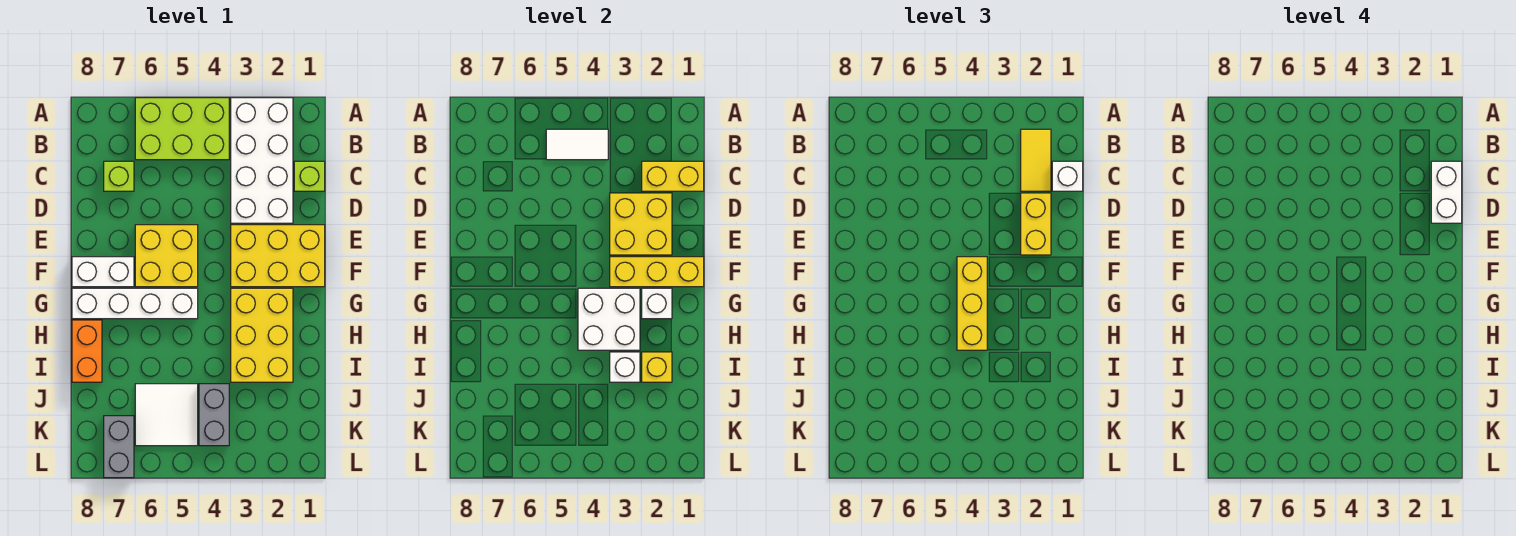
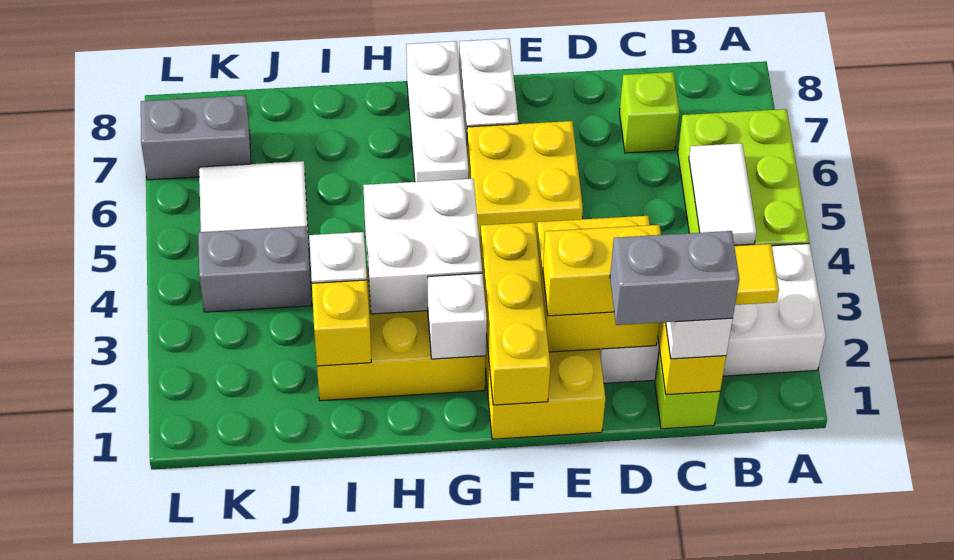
white brick C1:D1 level 4 -> grey brick C1:D1 level 4
yellow brick F4:H4 level 3 -> none
white brick G5:G8 level 1 -> white brick G6:G8 level 1
orange brick H8:I8 level 1 -> none

